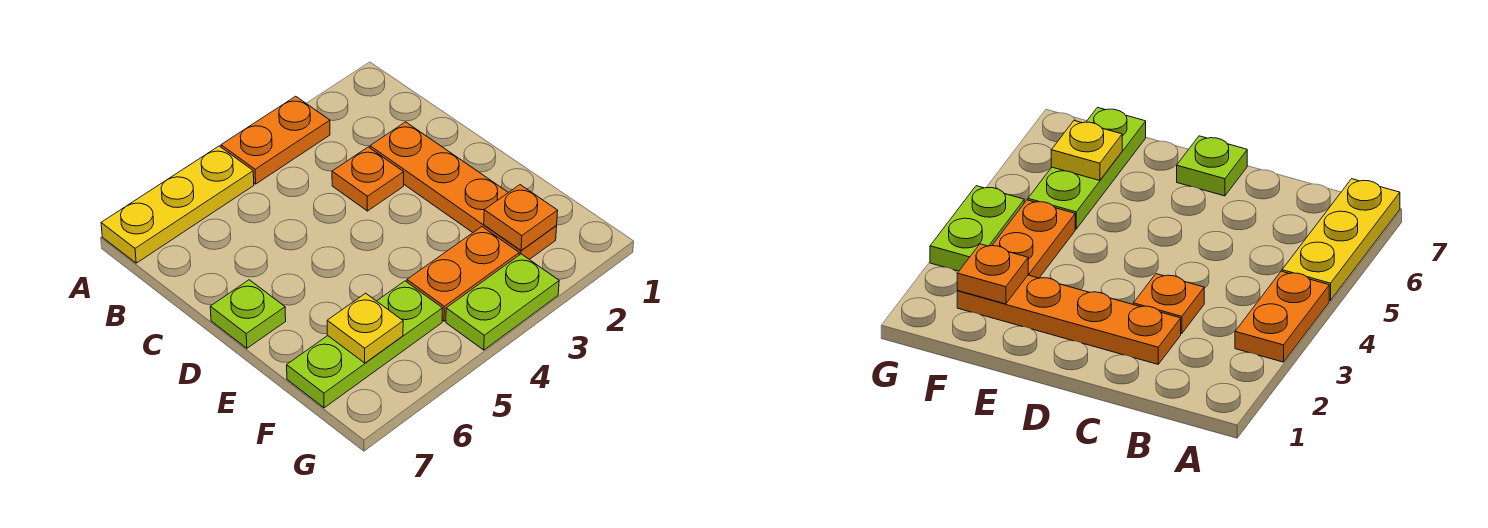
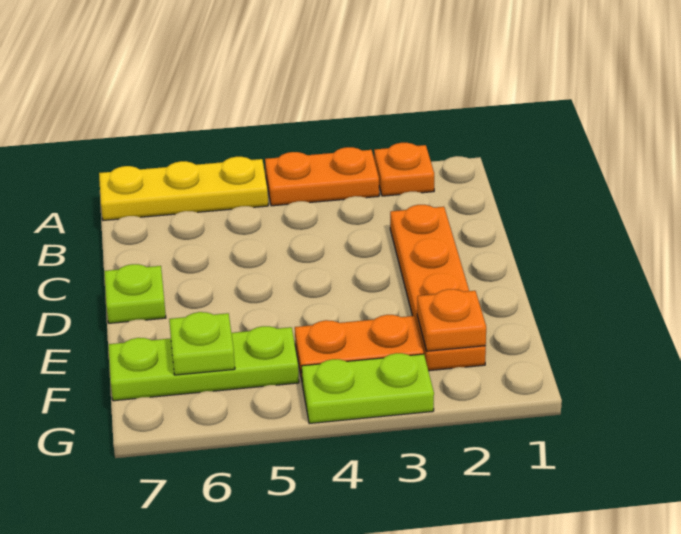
orange plate C3 level 1 -> orange plate A2 level 1
yellow plate F6 level 2 -> lime plate F6 level 2

